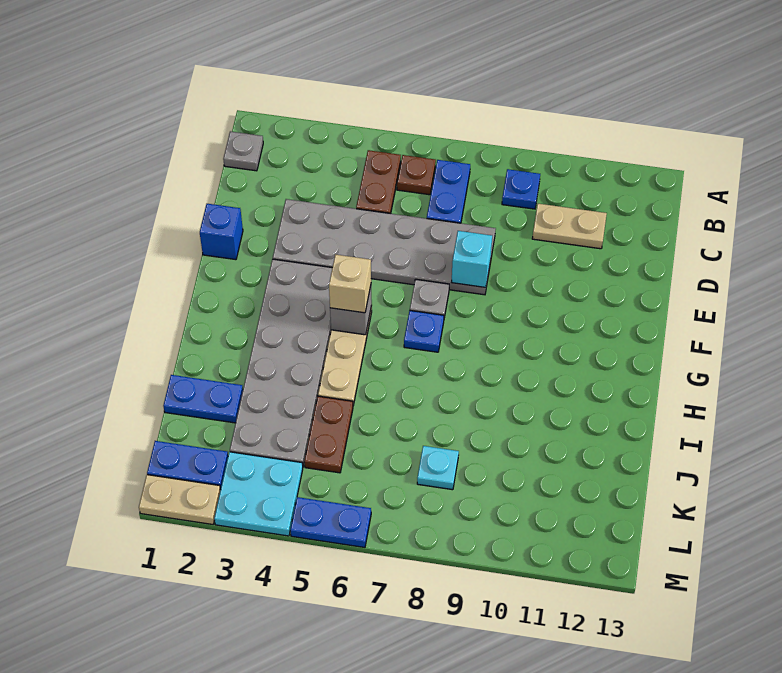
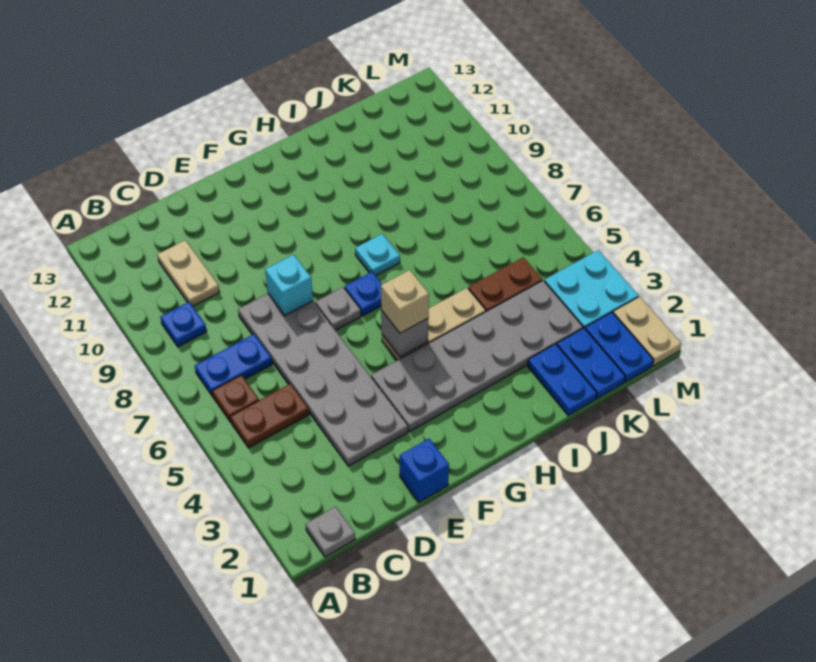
cyan plate K8 level 1 -> cyan plate H8 level 1
blue plate M5:M6 level 1 -> blue plate K1:K2 level 1

